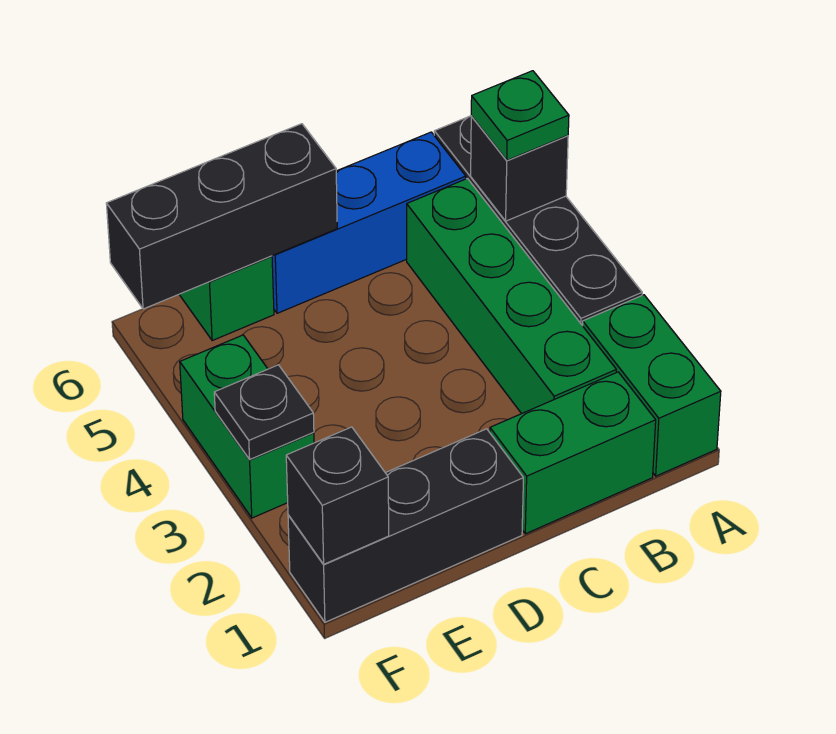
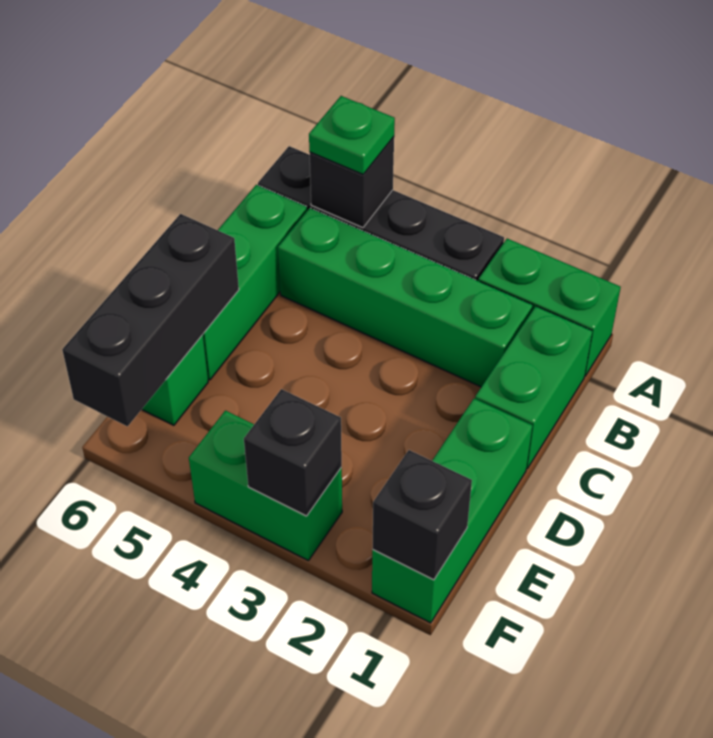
blue brick B6:D6 level 1 -> green brick B6:D6 level 1
black brick D1:F1 level 1 -> green brick D1:F1 level 1
black plate F3 level 2 -> black brick F3 level 2

